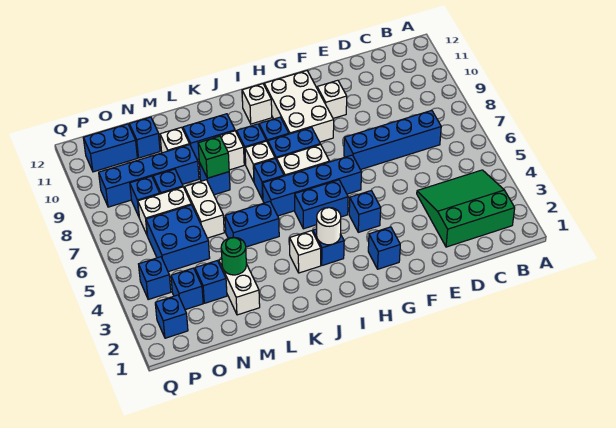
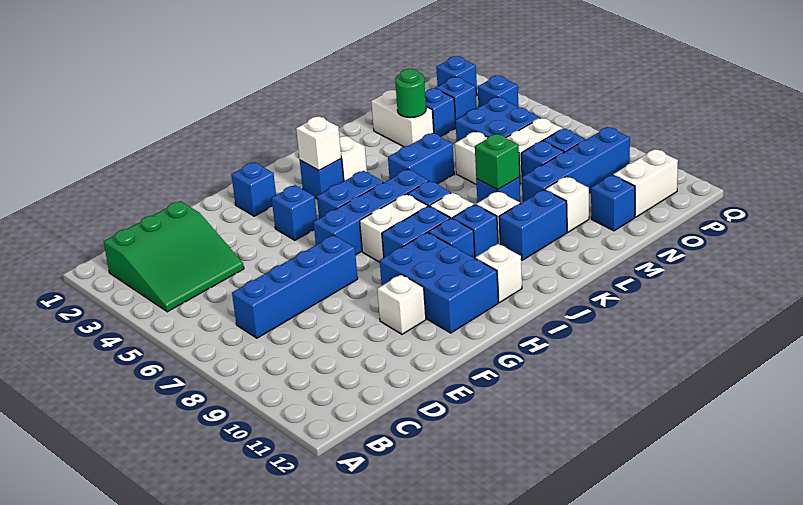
white brick G9:H11 level 1 -> blue brick G9:H11 level 1
white round brick I3 level 2 -> white brick I3 level 2
blue brick O11:P11 level 1 -> white brick O11:P11 level 1

